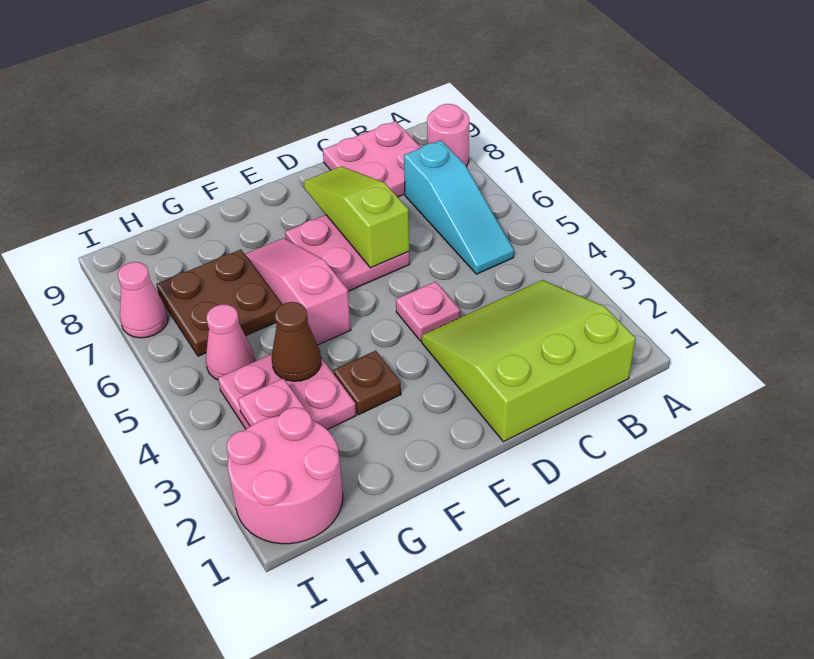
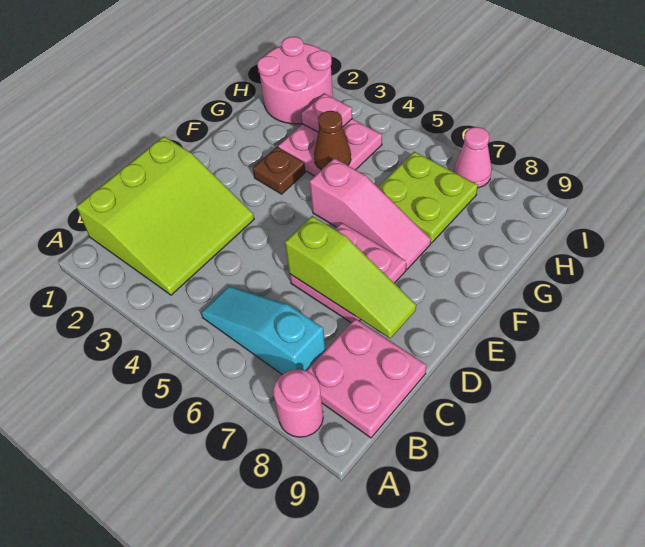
pink plate D4 level 1 -> none
brown plate G6:H7 level 1 -> lime plate G6:H7 level 1
pink cone H5 level 1 -> none

